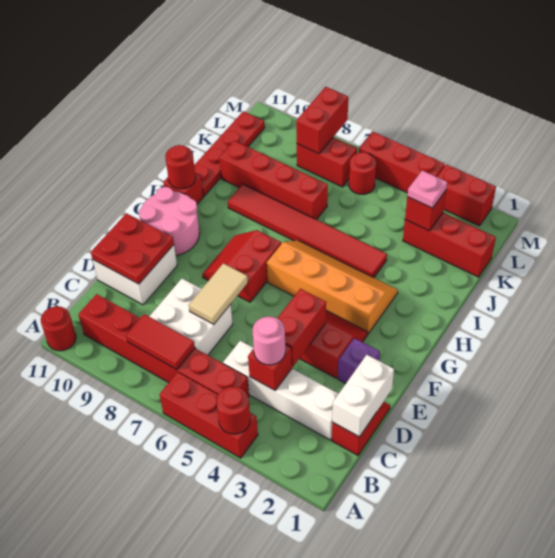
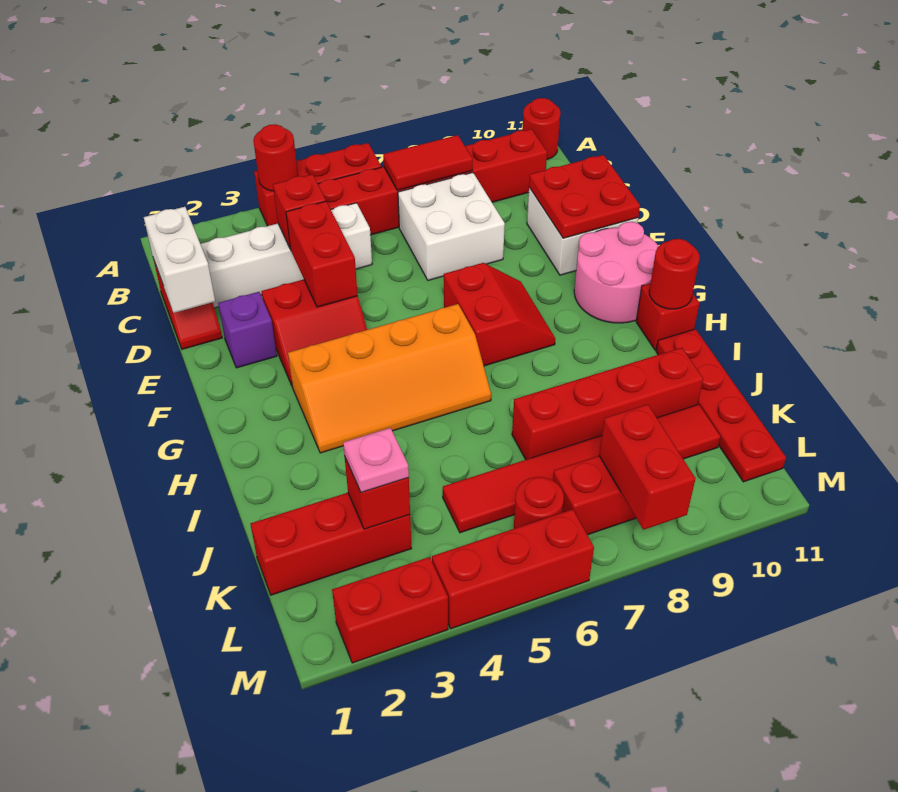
pink round brick C4 level 3 -> none
tan tile D7:E7 level 2 -> none
red tile I4:I9 level 1 -> red tile K5:K10 level 1

